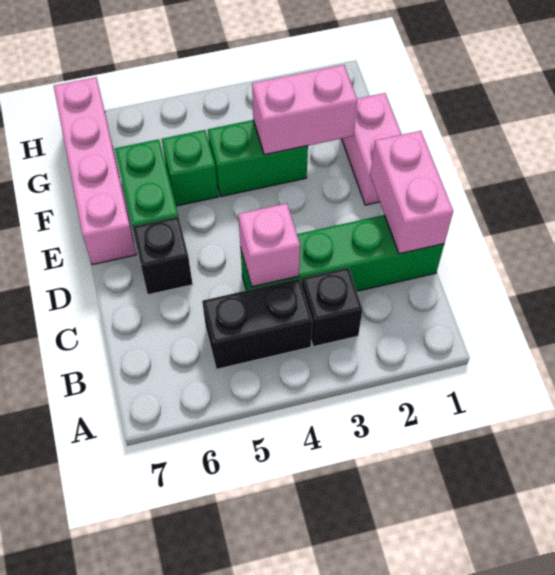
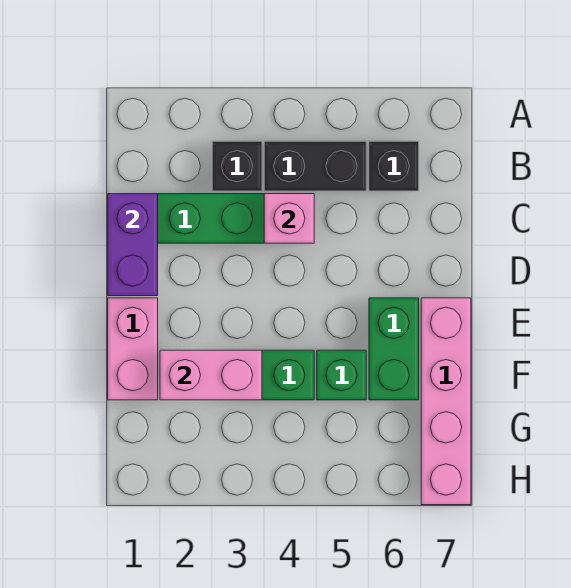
pink brick C1:D1 level 2 -> purple brick C1:D1 level 2
black brick D6 level 1 -> black brick B6 level 1

